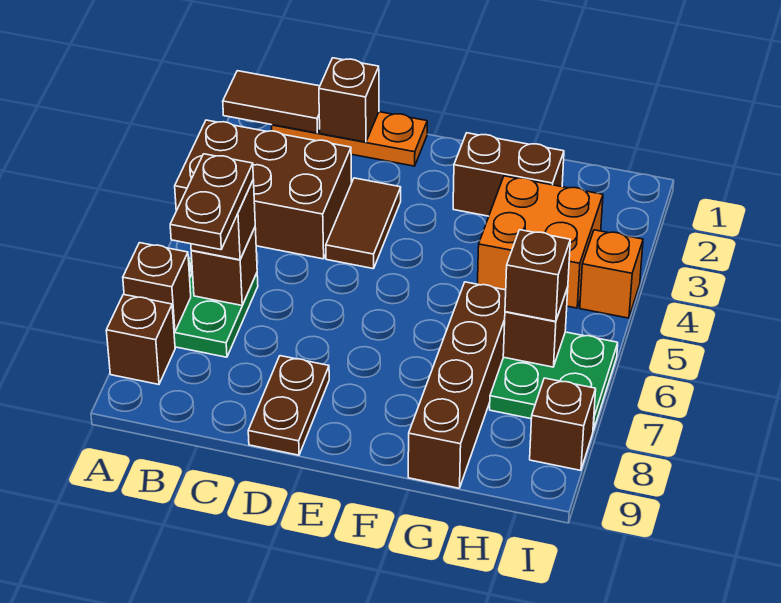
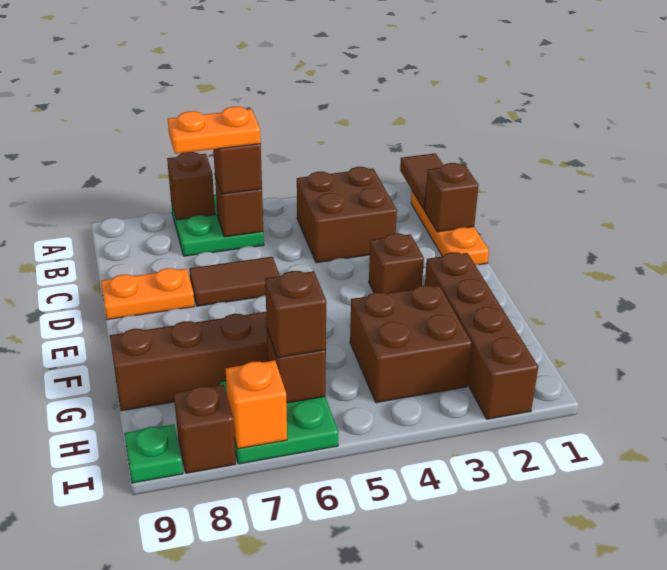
brown brick A3:C4 level 1 -> brown brick B3:C4 level 1
brown brick A8 level 1 -> brown brick E3 level 1
brown plate B6:B7 level 4 -> orange plate B6:B7 level 4
brown tile D3:D4 level 1 -> brown tile D6:D7 level 1
brown plate D8:D9 level 1 -> orange plate D8:D9 level 1
brown brick F2:G2 level 1 -> brown brick F2:I2 level 1
orange brick G3:H4 level 1 -> brown brick G3:H4 level 1
orange brick I4 level 1 -> orange brick I7 level 2
none -> green plate I9 level 1

